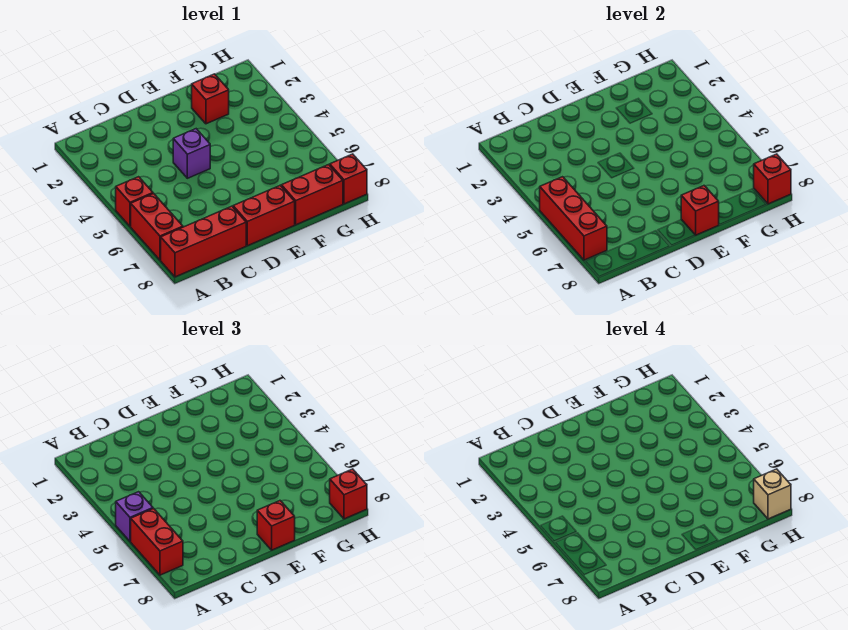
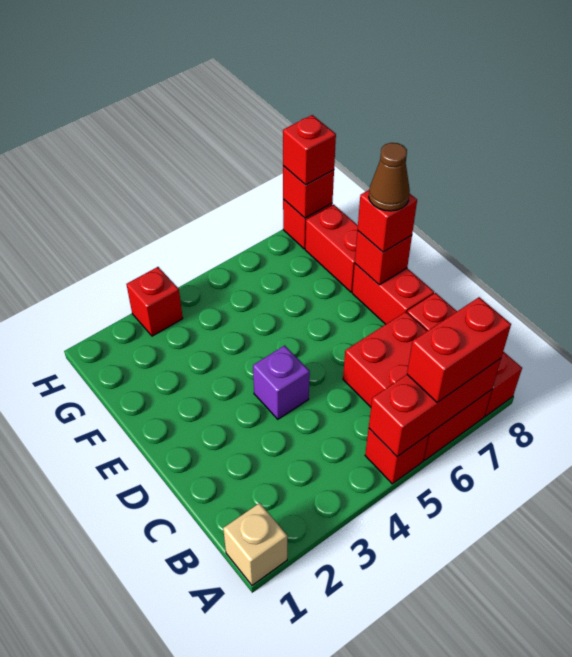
purple brick A5 level 3 -> none
red brick A6:A7 level 1 -> red brick A6:C7 level 1
none -> brown cone E8 level 4
red brick F2 level 1 -> red brick H3 level 1
tan brick H8 level 4 -> tan brick A1 level 1

